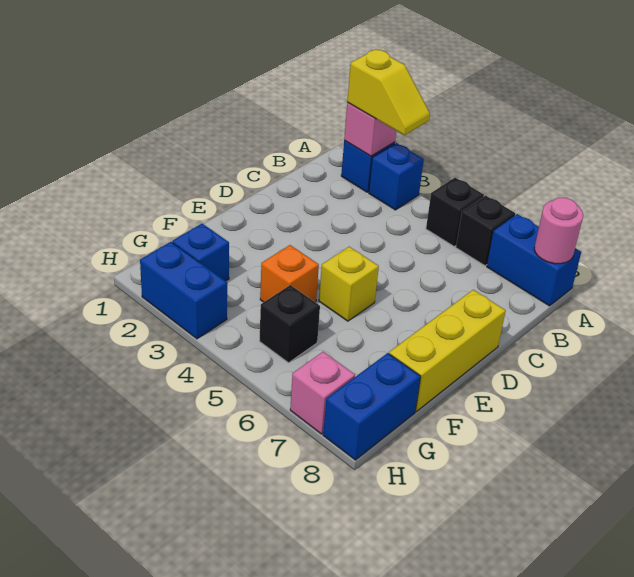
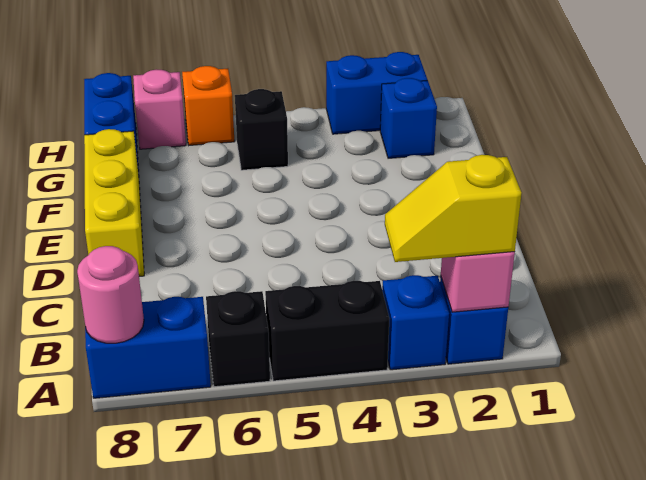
black brick A5 level 1 -> black brick A4:A5 level 1
yellow brick E5 level 1 -> none
orange brick F4 level 1 -> orange brick H6 level 1

